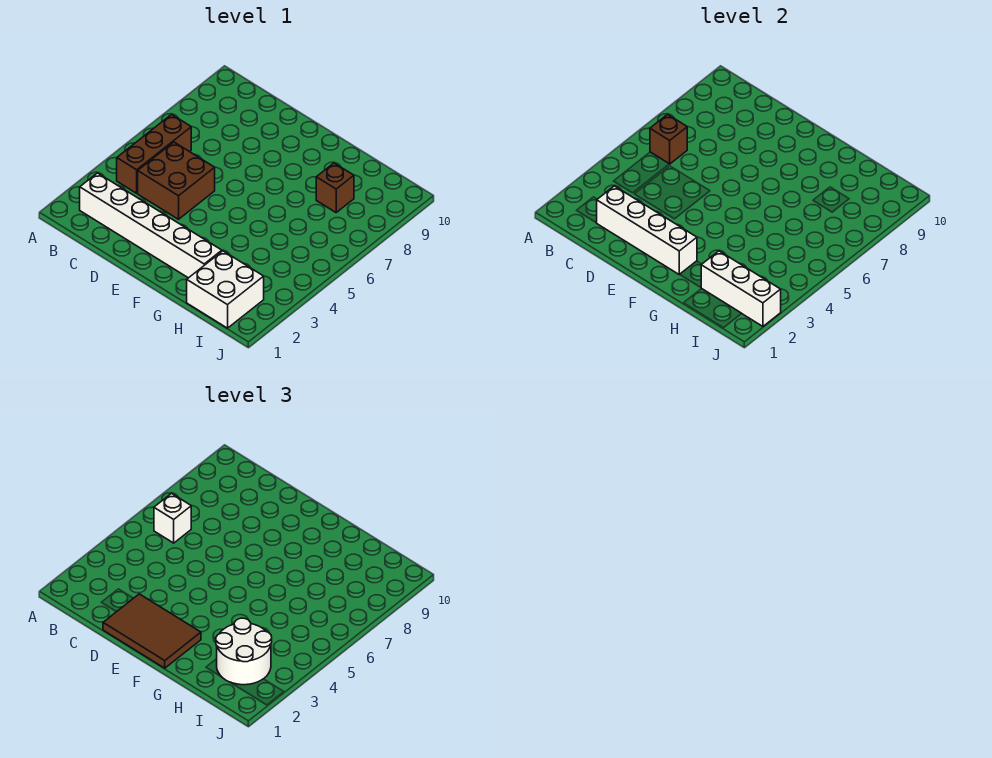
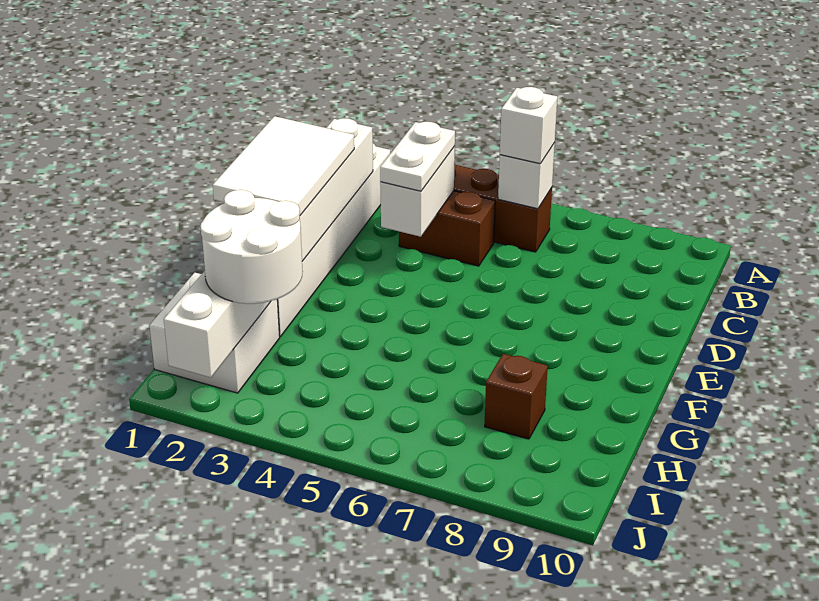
brown brick B6 level 2 -> white brick B6 level 2
brown brick C4:D5 level 1 -> brown brick C4:C5 level 1
none -> white brick C4:D4 level 2
none -> white plate C4:D4 level 3
brown tile D1:F2 level 3 -> white tile D1:F2 level 3

